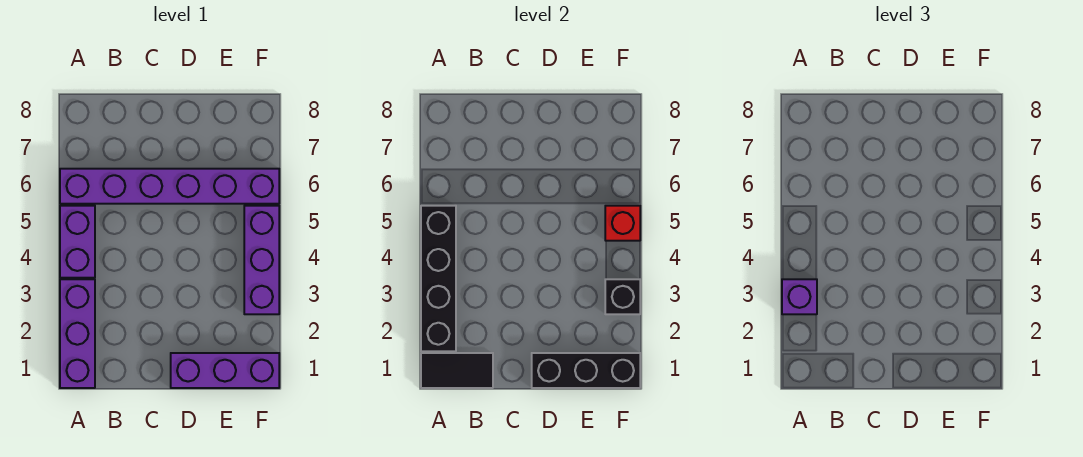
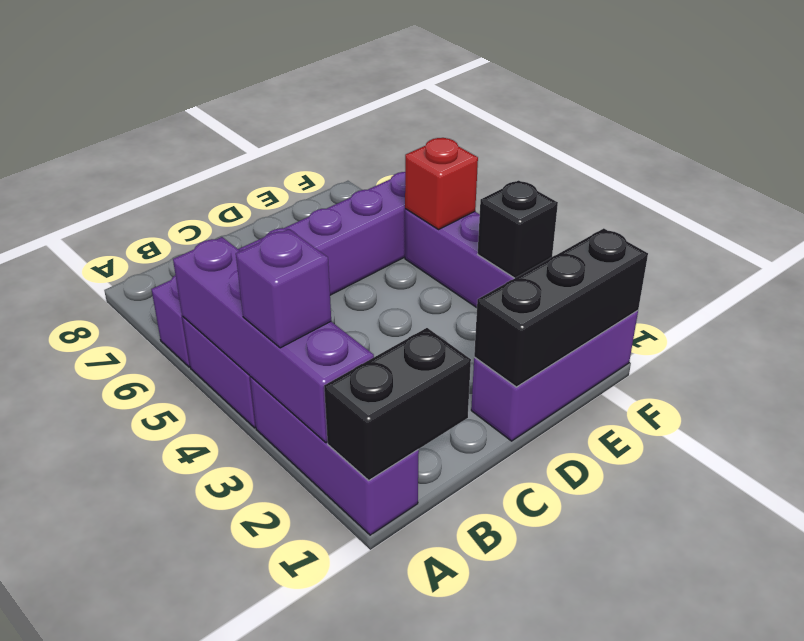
black tile A1:B1 level 2 -> black brick A1:B1 level 2
black brick A2:A5 level 2 -> purple brick A2:A5 level 2

